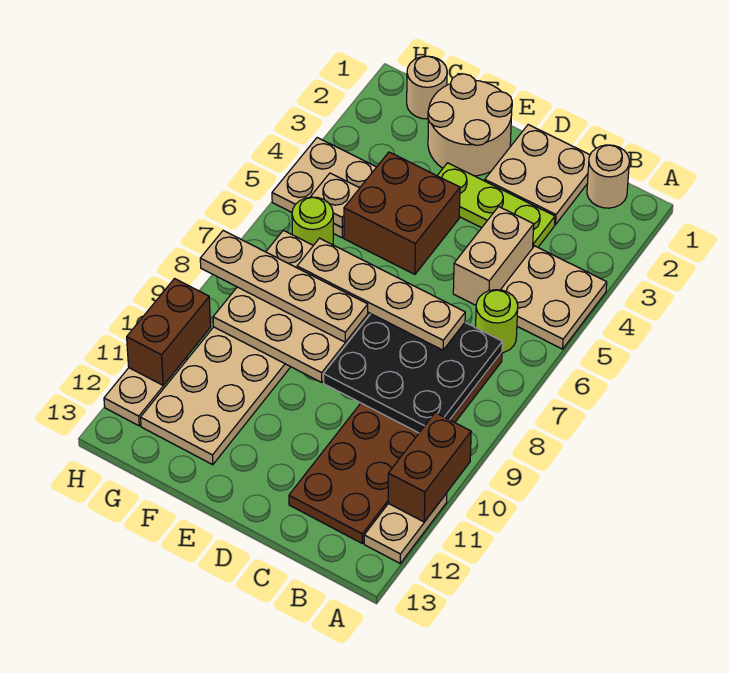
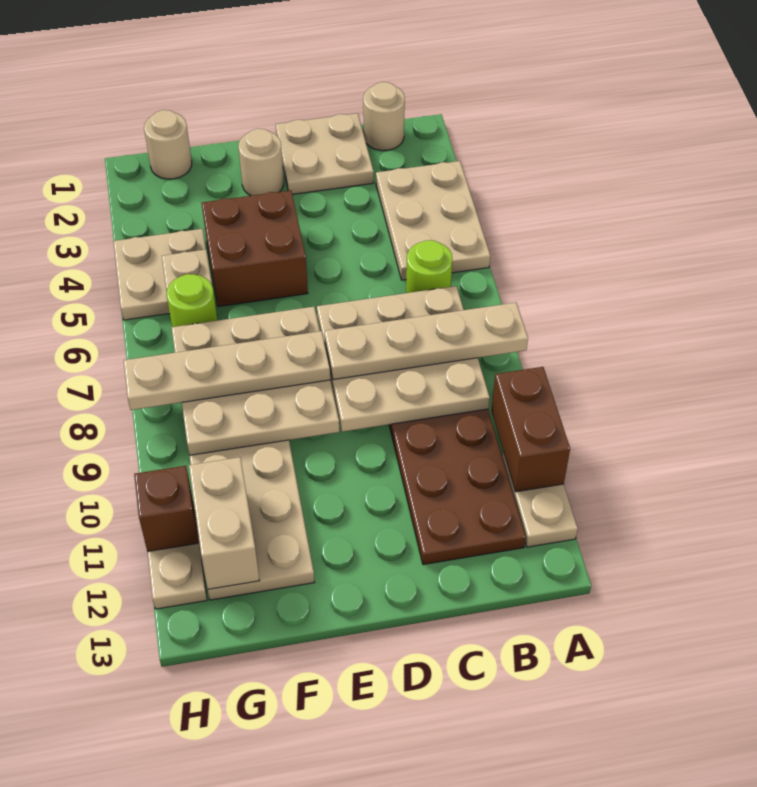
tan plate A4:B5 level 1 -> tan plate A3:B5 level 1
black plate B7:D9 level 2 -> tan plate B7:D9 level 2
lime plate C3:E3 level 1 -> none
tan brick C4:C5 level 1 -> tan brick G11:G12 level 2
tan plate C7:F7 level 3 -> tan plate A8:D8 level 3
tan round brick E1:F2 level 1 -> tan round brick E2 level 1
brown brick H10:H11 level 2 -> brown brick H11 level 2

